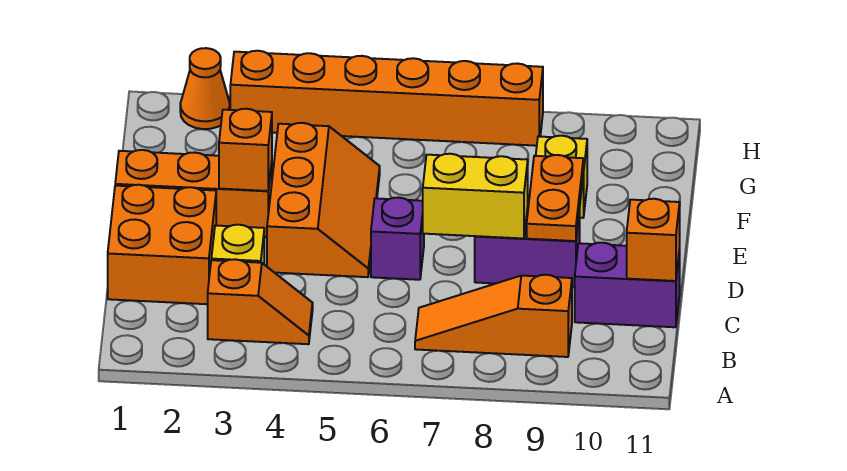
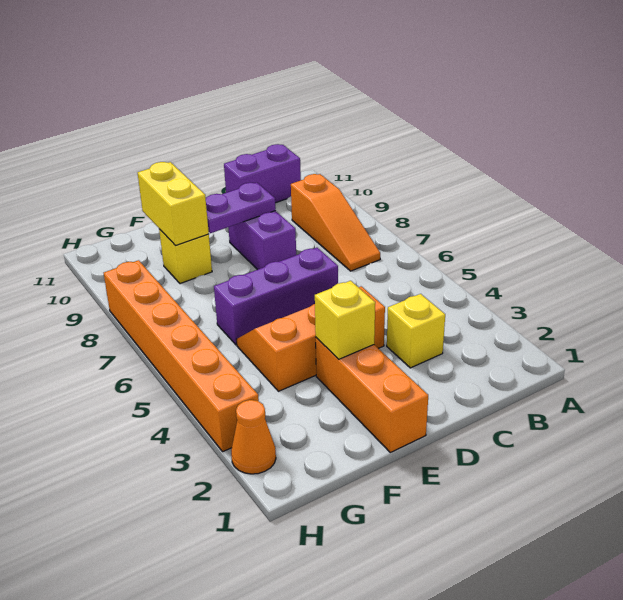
orange slope B3:B4 level 1 top 3 -> none
orange brick C1:D2 level 1 -> none
purple brick C10:C11 level 1 -> purple brick B11:C11 level 1
orange brick C11 level 2 -> none
purple brick D6 level 1 -> purple brick D6:F6 level 1
yellow brick D7:D8 level 2 -> yellow brick F9:F10 level 2
orange plate D9:E9 level 2 -> purple plate D9:E9 level 2
orange brick E3 level 2 -> yellow brick E3 level 2

